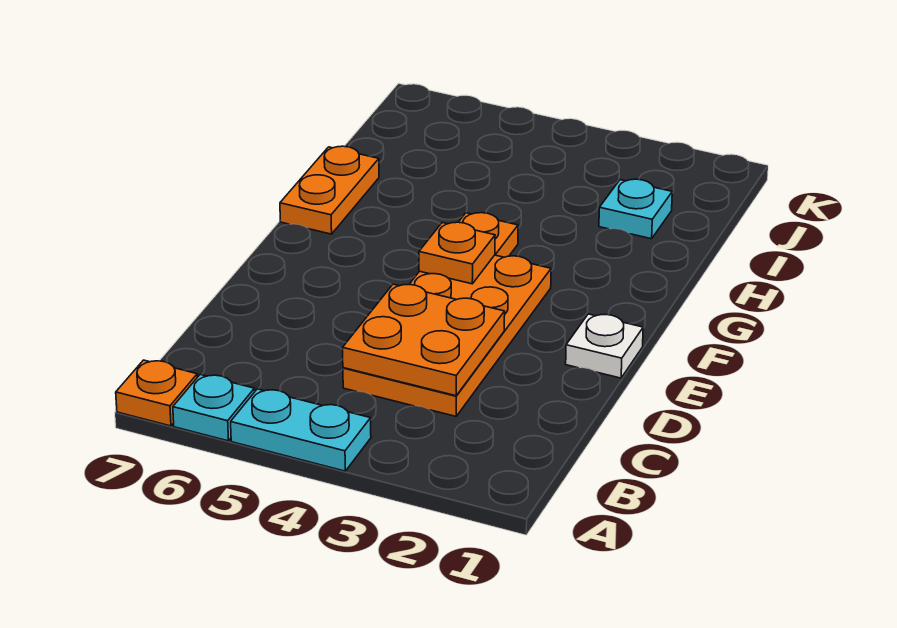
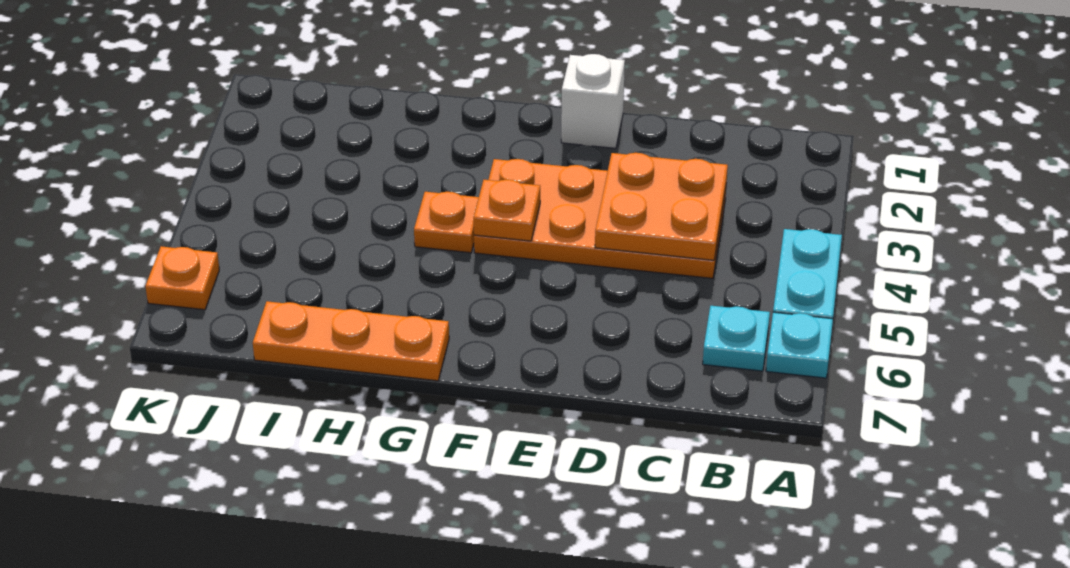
orange plate A7 level 1 -> orange plate K6 level 1
white plate E1 level 1 -> white brick E1 level 1
orange plate G7:H7 level 1 -> orange plate G7:I7 level 1
cyan plate I2 level 1 -> cyan plate B6 level 1

